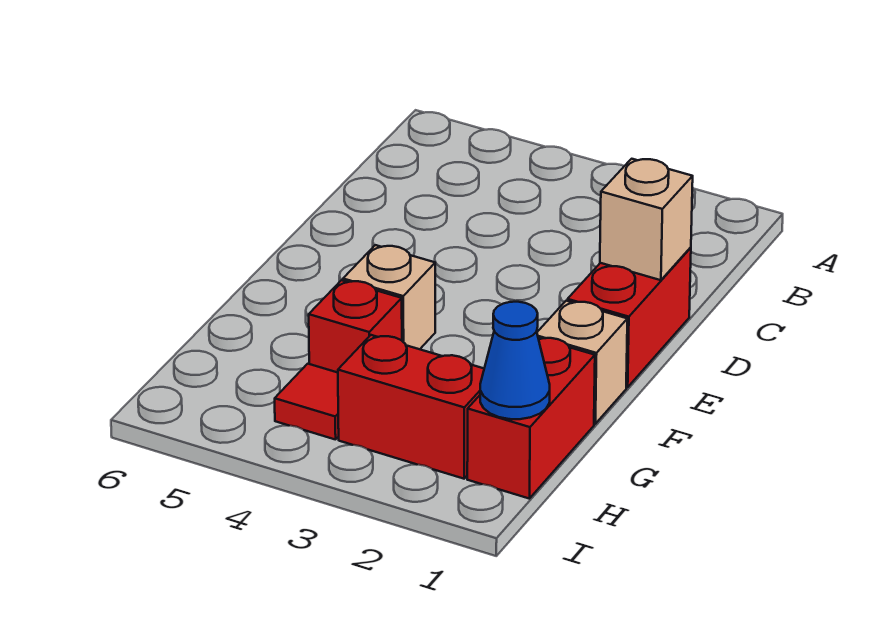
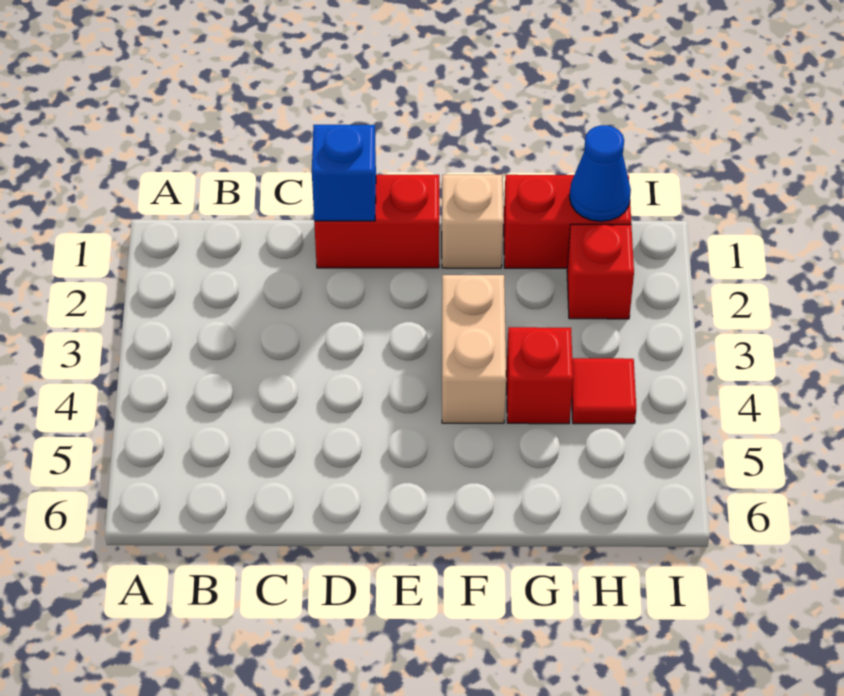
tan brick D1 level 2 -> blue brick D1 level 2
tan brick F4 level 1 -> tan brick F3:F4 level 1
red brick H2:H3 level 1 -> red brick H2 level 1

